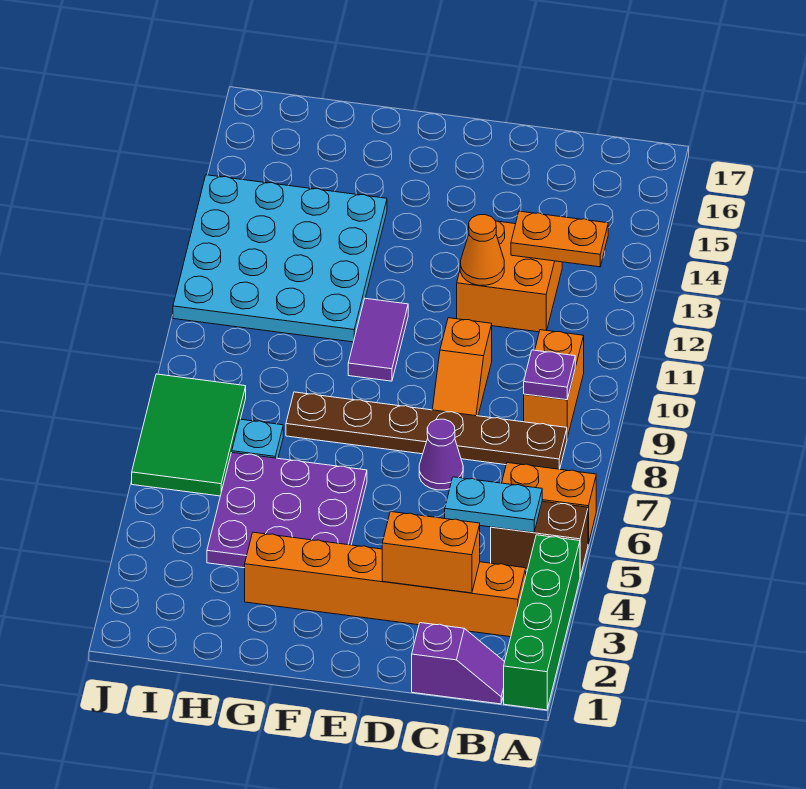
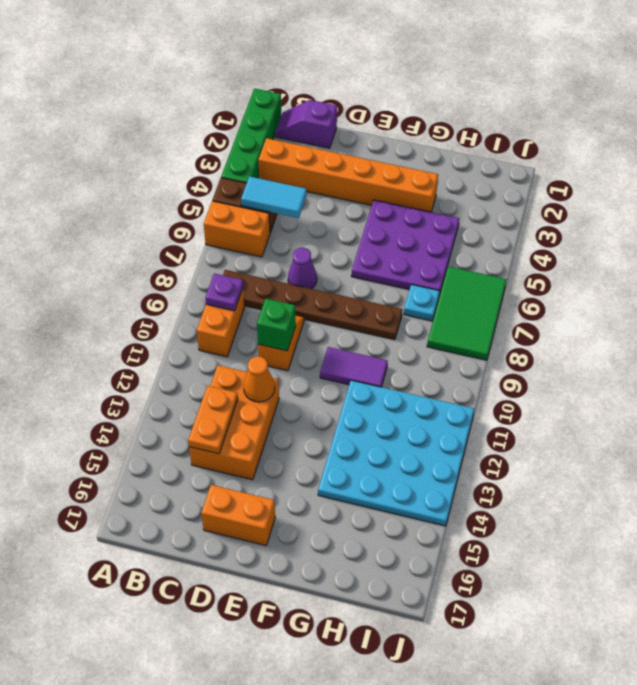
cyan plate B5:C5 level 2 -> cyan tile B5:C5 level 2
orange plate B13:C13 level 2 -> orange plate C13:C14 level 2
orange brick C3:D3 level 2 -> orange brick D16:E16 level 1
orange brick C12:D13 level 1 -> orange brick C12:D14 level 1
none -> green brick D10 level 2
purple tile F10:F11 level 1 -> purple tile F10:G10 level 1

